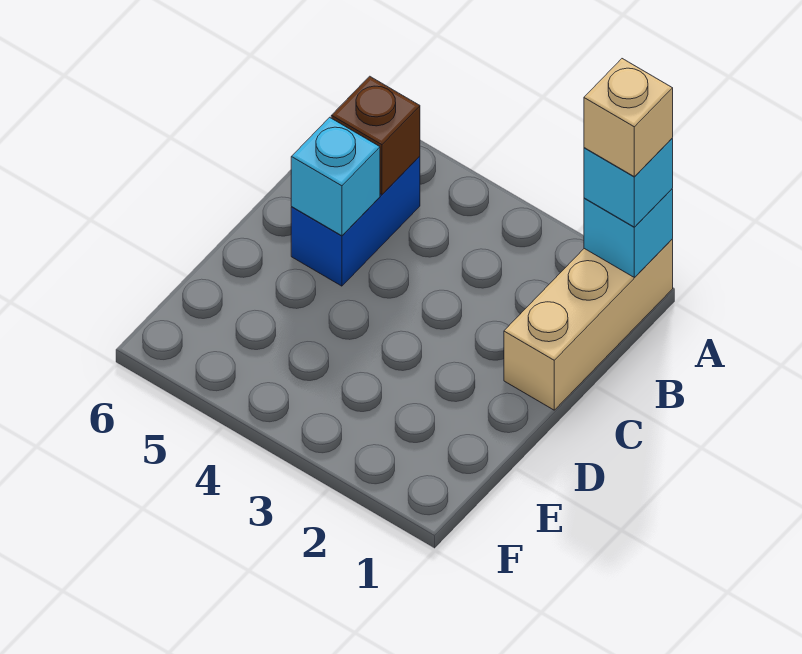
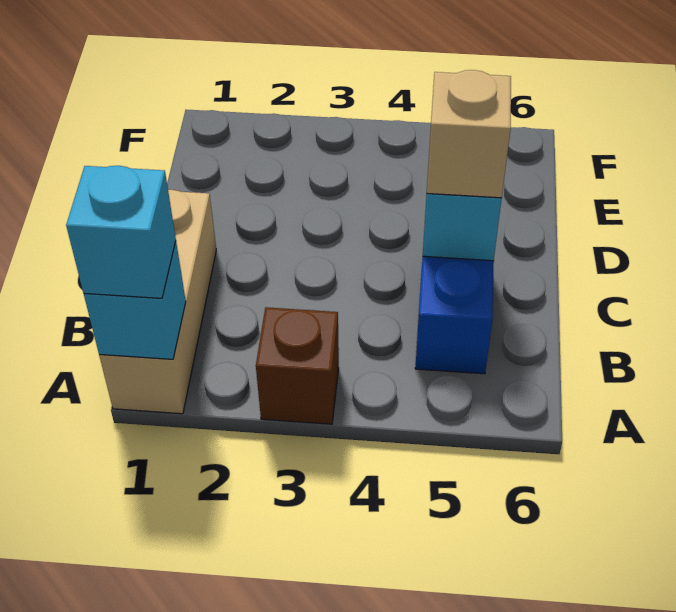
tan brick A1 level 4 -> tan brick C5 level 3
brown brick B5 level 2 -> brown brick A3 level 1

